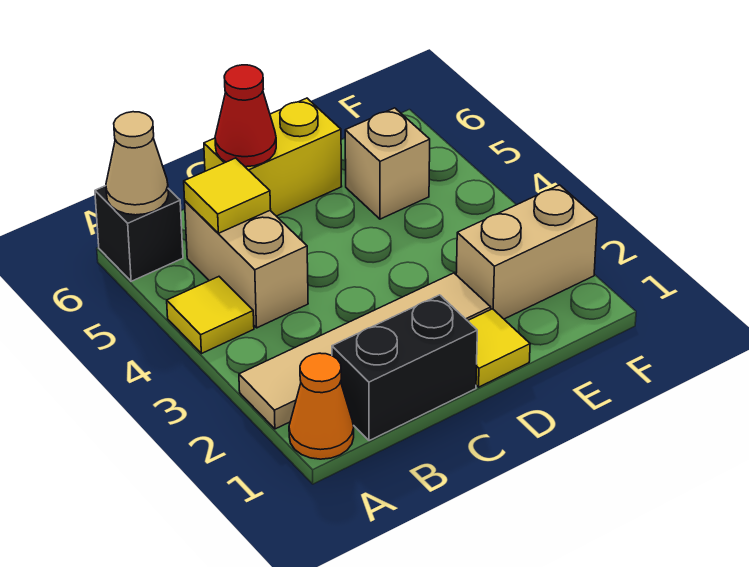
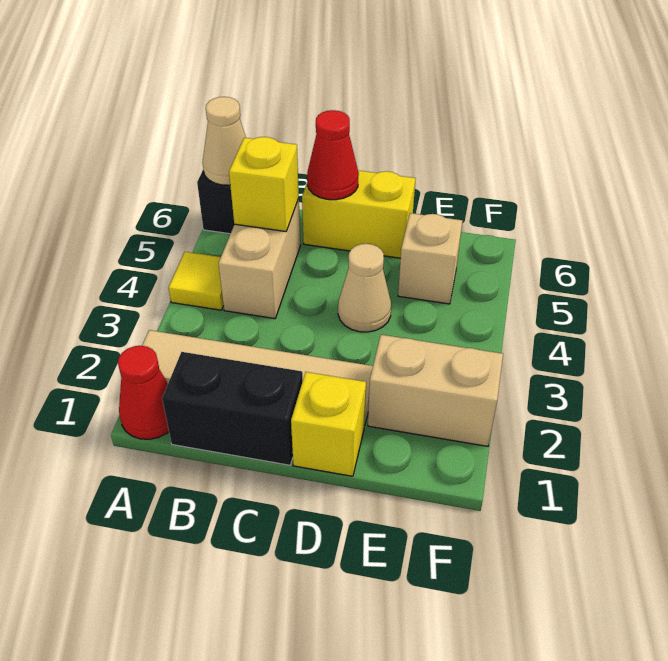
orange cone A1 level 1 -> red cone A1 level 1
yellow tile B5 level 2 -> yellow brick B5 level 2
yellow tile D1 level 1 -> yellow brick D1 level 1
none -> tan cone D4 level 1

